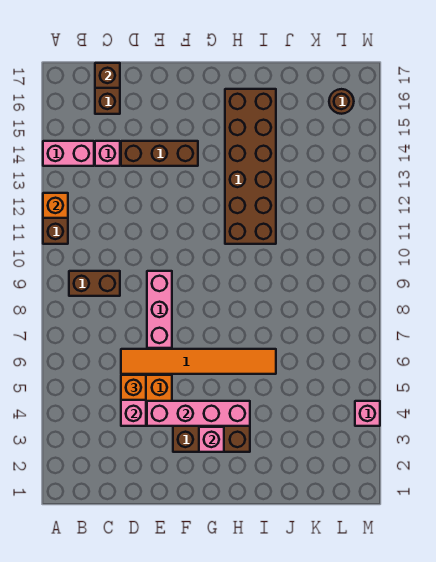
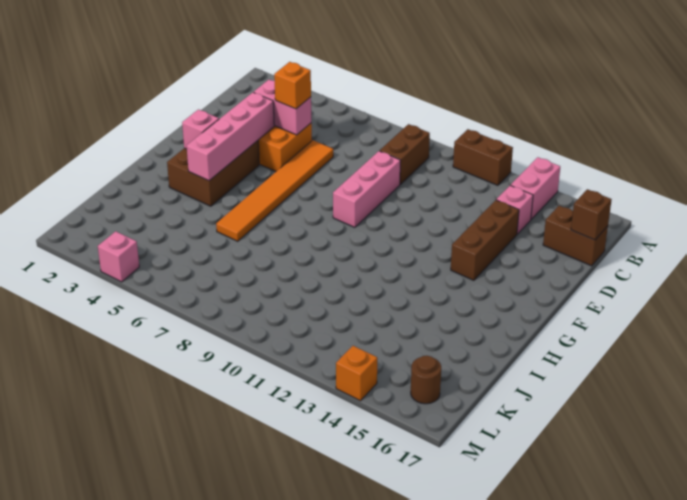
orange brick A12 level 2 -> orange brick M14 level 1
pink brick E7:E9 level 1 -> pink brick D9:F9 level 1
brown brick H11:I16 level 1 -> none

